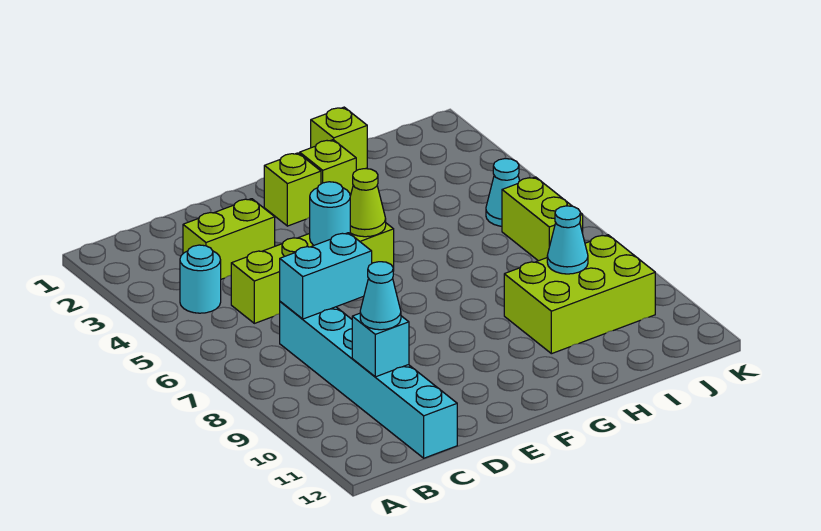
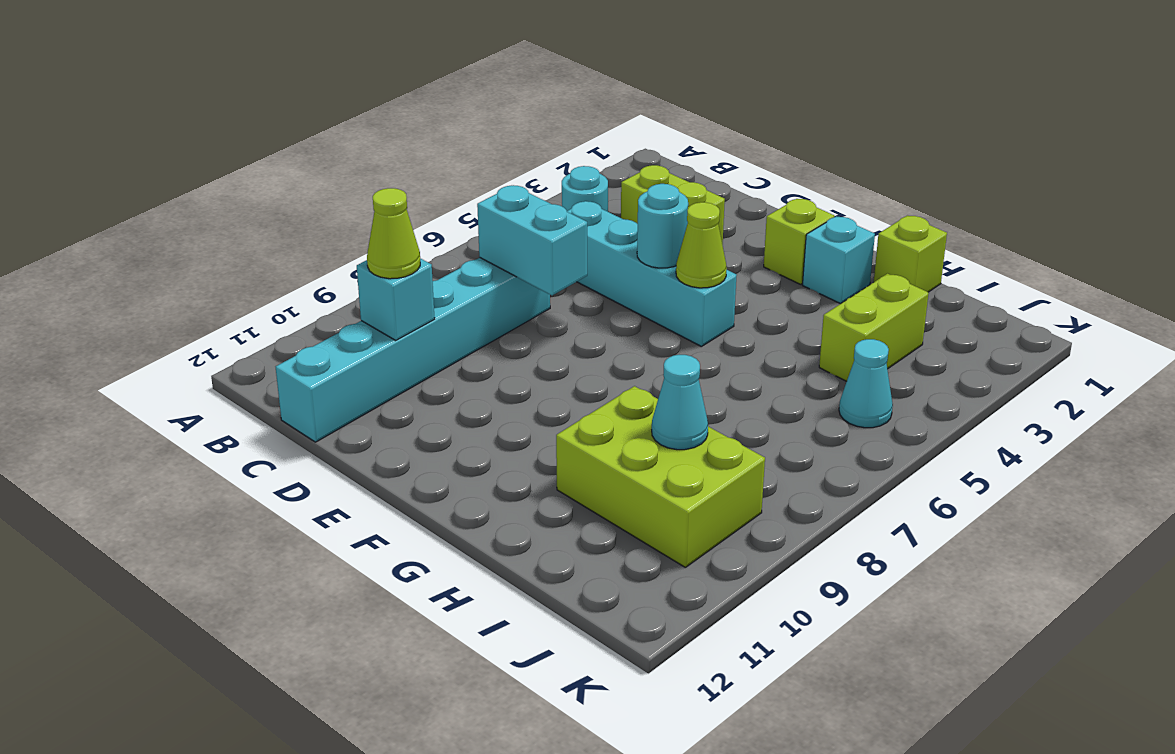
lime brick C5:F5 level 1 -> cyan brick C5:F5 level 1
cyan cone C10 level 3 -> lime cone C10 level 3
lime brick G2 level 1 -> cyan brick G2 level 1
lime brick J6:J7 level 1 -> lime brick I3:I4 level 1

